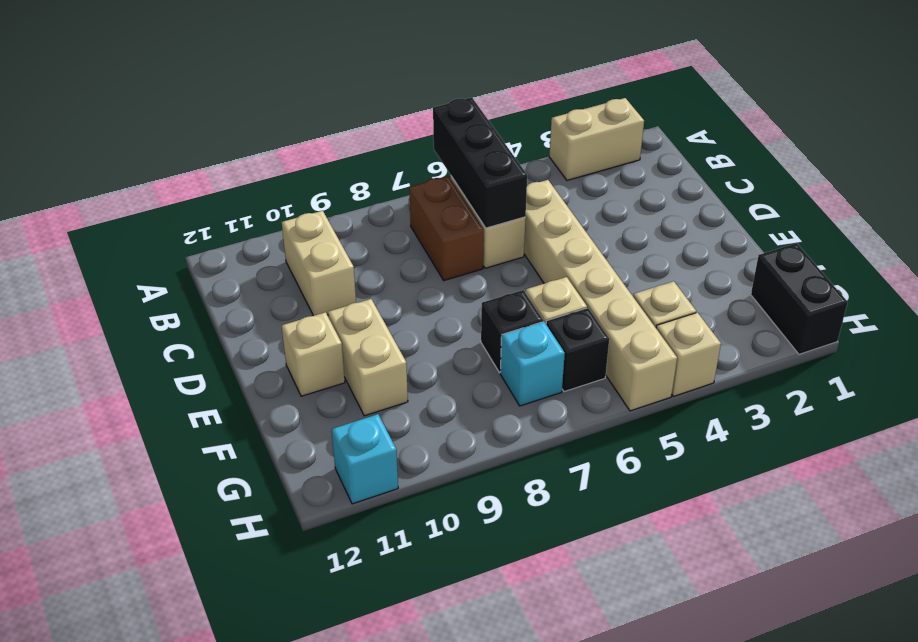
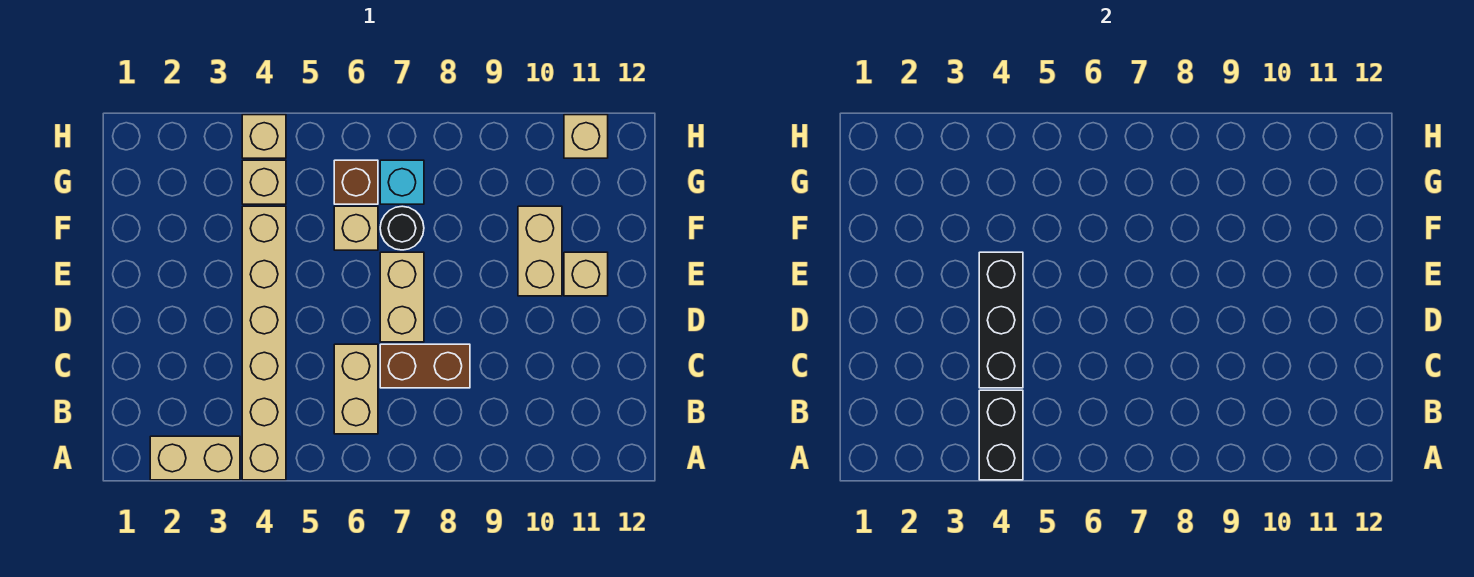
black brick A6:C6 level 2 -> black brick C4:E4 level 2
brown brick B7:C7 level 1 -> brown brick C7:C8 level 1
tan brick B10:C10 level 1 -> tan brick D7:E7 level 1
tan brick C5:H5 level 1 -> tan brick A4:F4 level 1
black brick F7 level 1 -> black round brick F7 level 1
black brick G1:H1 level 1 -> black brick A4:B4 level 2
black brick G6 level 1 -> brown brick G6 level 1
cyan brick H11 level 1 -> tan brick H11 level 1

